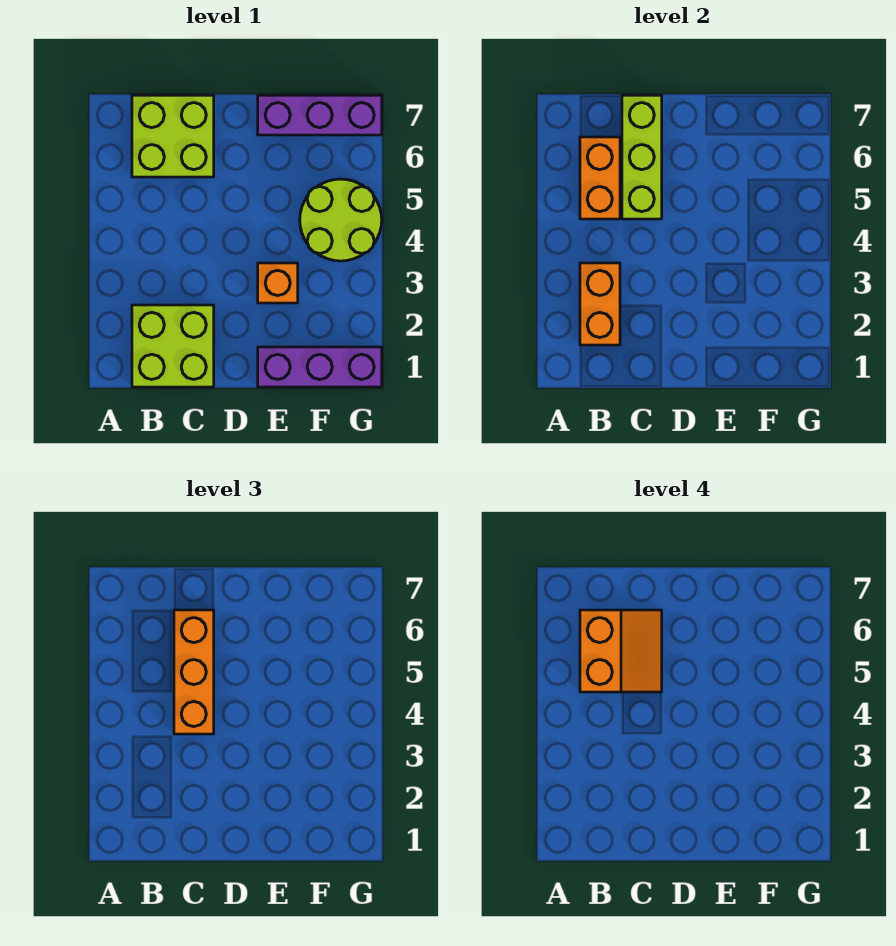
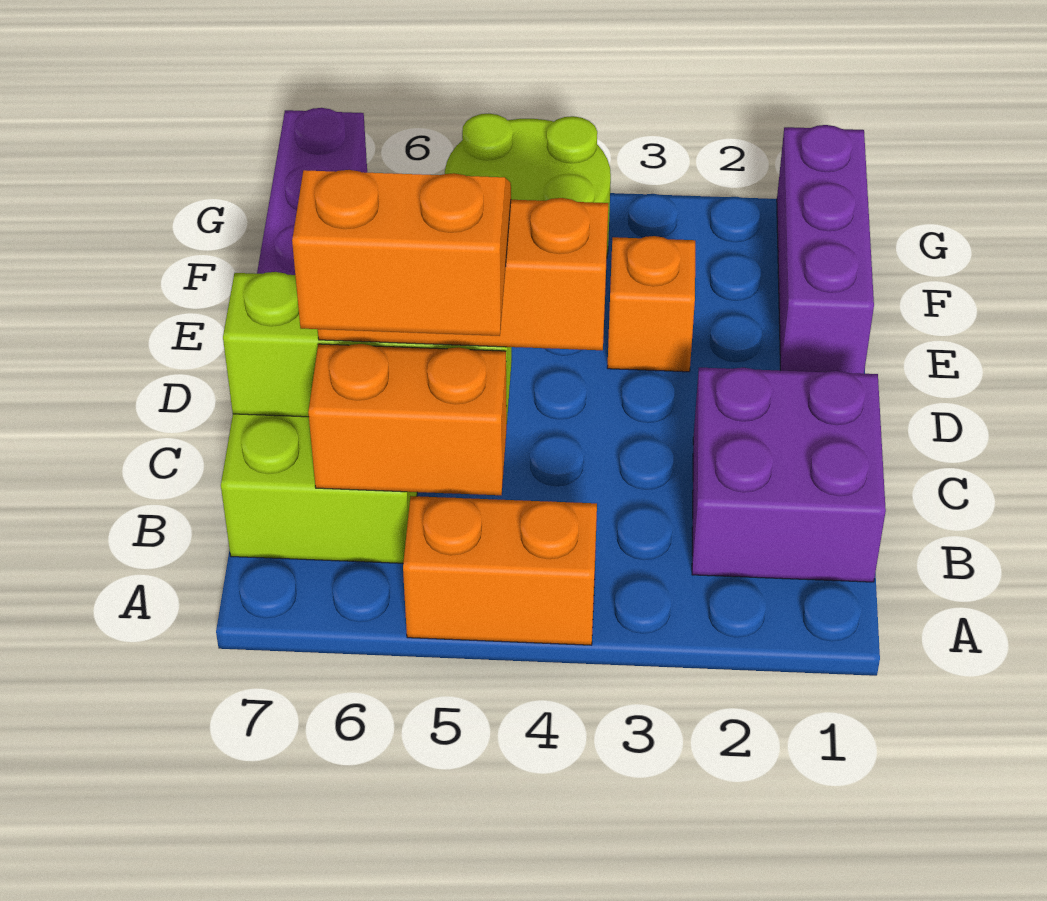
lime brick B1:C2 level 1 -> purple brick B1:C2 level 1
orange brick B2:B3 level 2 -> orange brick A4:A5 level 1

